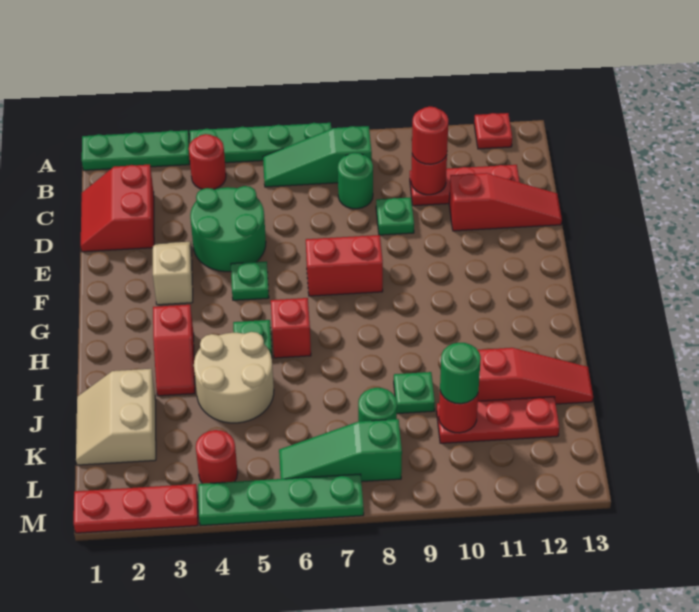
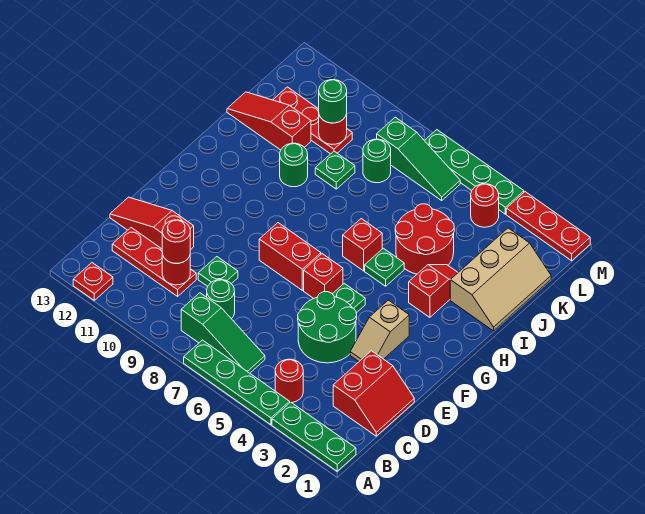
none -> red brick F6 level 1
tan round brick I4:J5 level 1 -> red round brick I4:J5 level 1
none -> green round brick I10 level 1
tan slope J1:K2 level 1 top 2 -> tan slope I1:K2 level 1 top 2

